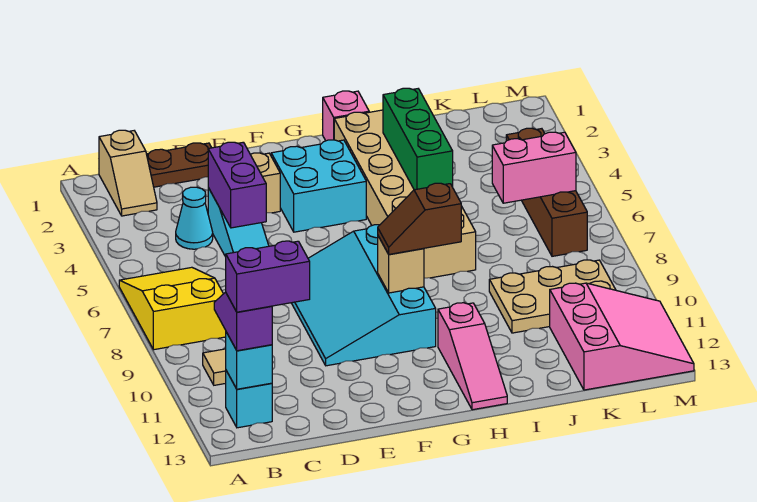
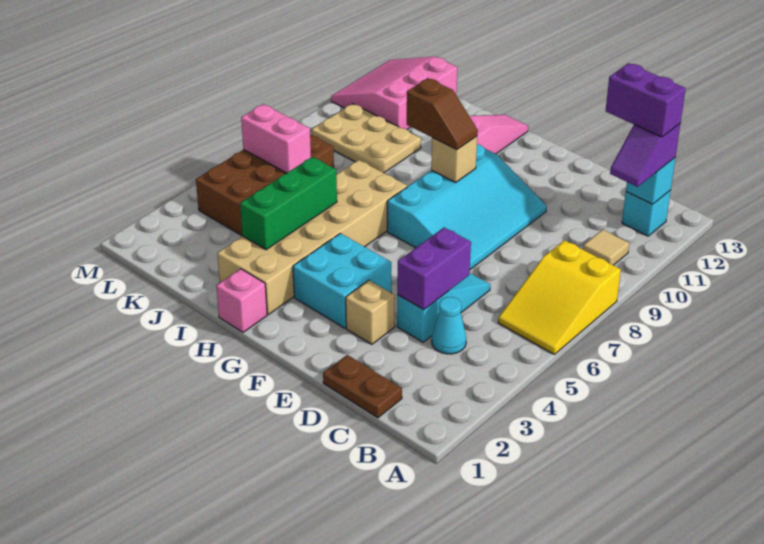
tan slope B1:B2 level 1 top 1 -> none
brown brick L4:L7 level 1 -> brown brick K4:L7 level 1

